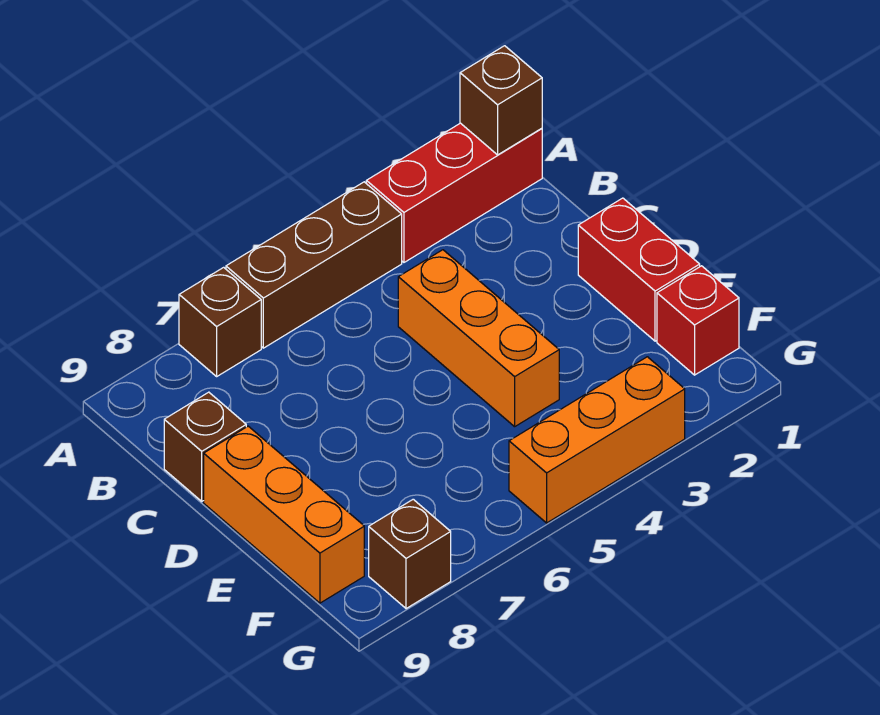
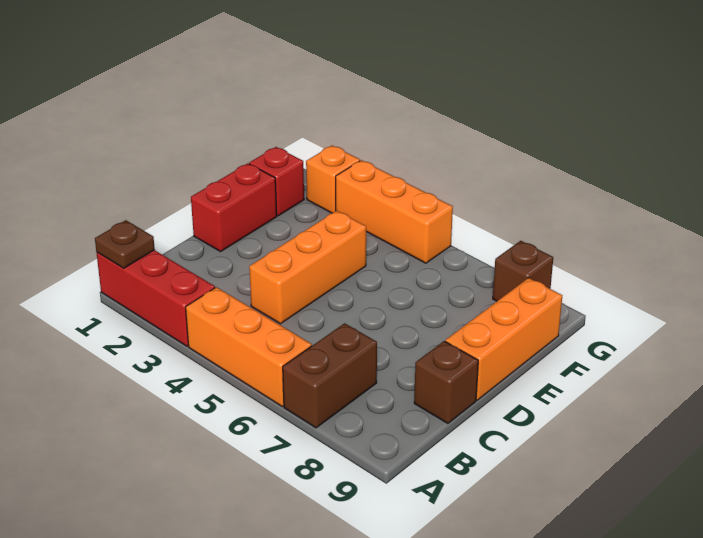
brown brick A1 level 2 -> brown plate A1 level 2
brown brick A4:A6 level 1 -> orange brick A4:A6 level 1
brown brick A7 level 1 -> brown brick A7:B7 level 1
none -> orange brick G2 level 1

